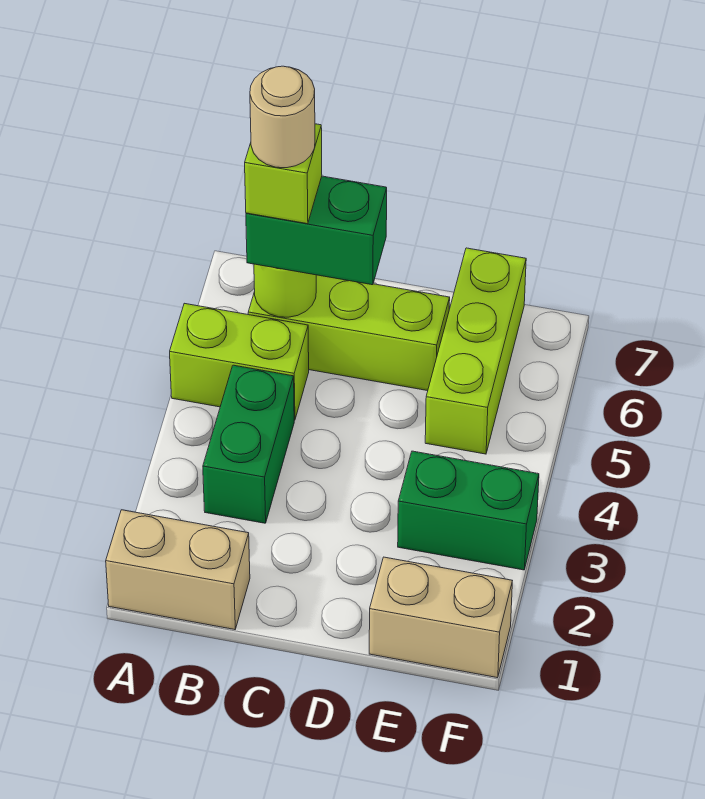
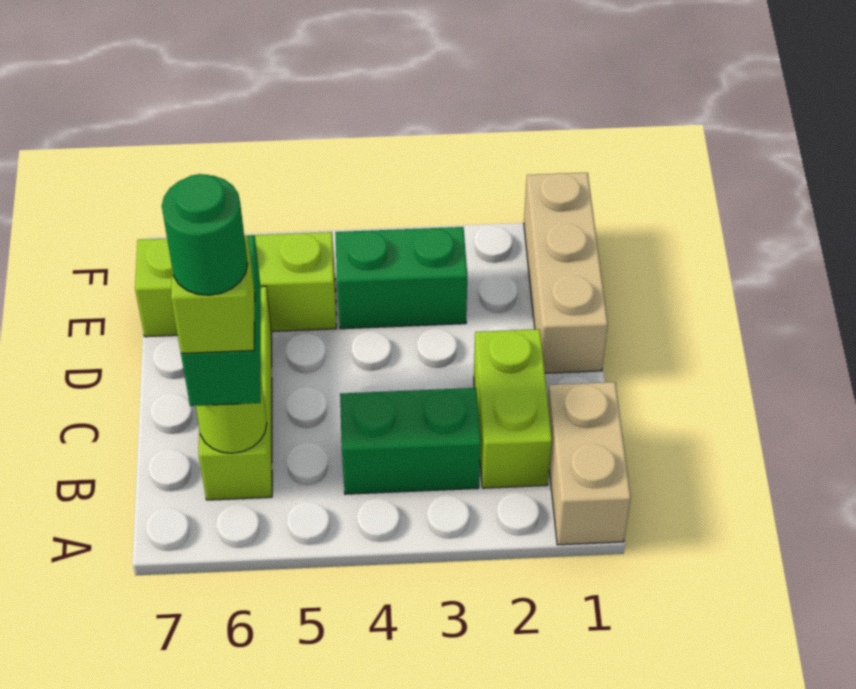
lime brick A5:B5 level 1 -> lime brick B2:C2 level 1
tan round brick B6 level 5 -> green round brick B6 level 5
tan brick E1:F1 level 1 -> tan brick D1:F1 level 1
green brick E3:F3 level 1 -> green brick E3:E4 level 1

